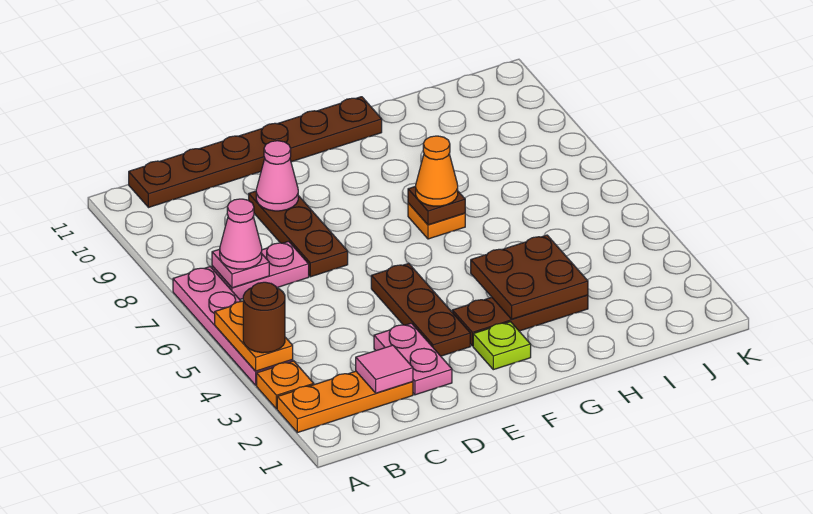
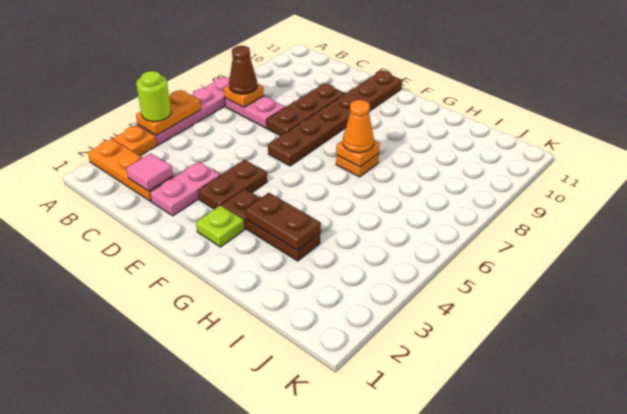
brown round brick A4 level 3 -> lime round brick A4 level 3
pink plate B7 level 2 -> orange plate B7 level 2
pink cone B7 level 3 -> brown cone B7 level 3
brown plate B11:G11 level 1 -> brown plate E6:E11 level 1
pink cone D9 level 2 -> none
brown plate E3:E5 level 1 -> brown plate E3:E4 level 1
brown plate G3:H4 level 2 -> brown plate G3:H3 level 2
brown plate G7 level 2 -> orange plate G7 level 2

